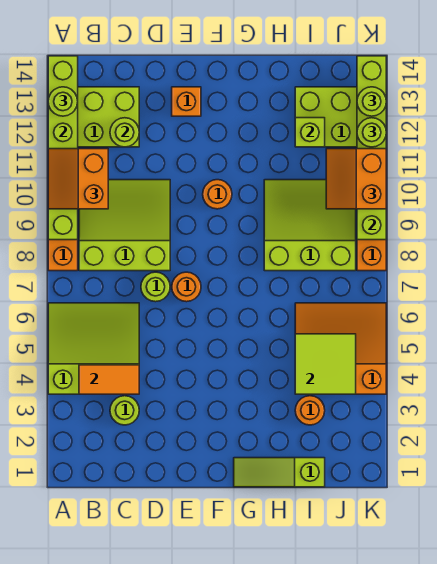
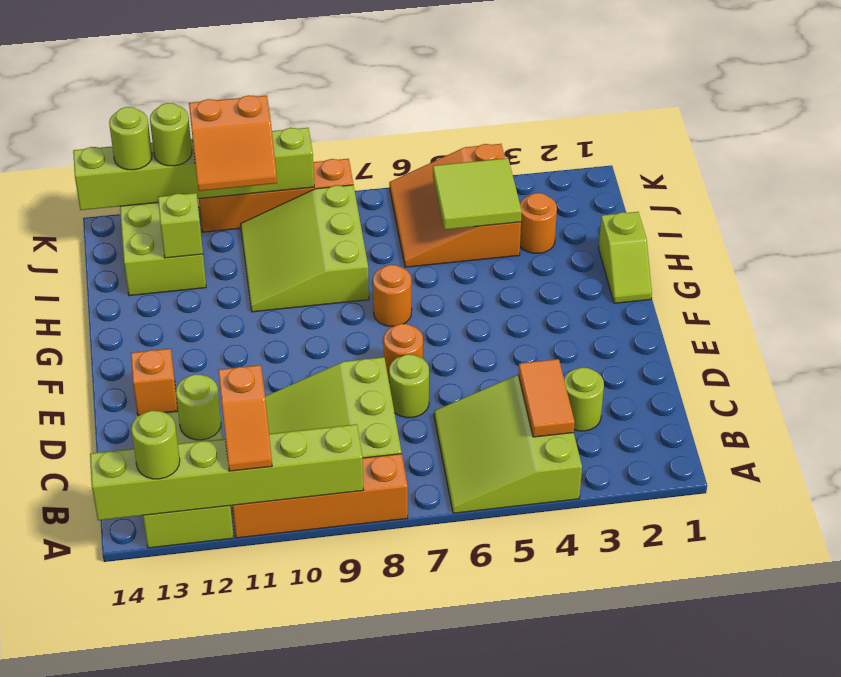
orange slope A10:B11 level 3 top B -> orange slope A11:B11 level 3 top B
orange round brick F10 level 1 -> orange round brick G7 level 1
lime slope G1:I1 level 1 top I -> lime slope G1:H1 level 1 top H

